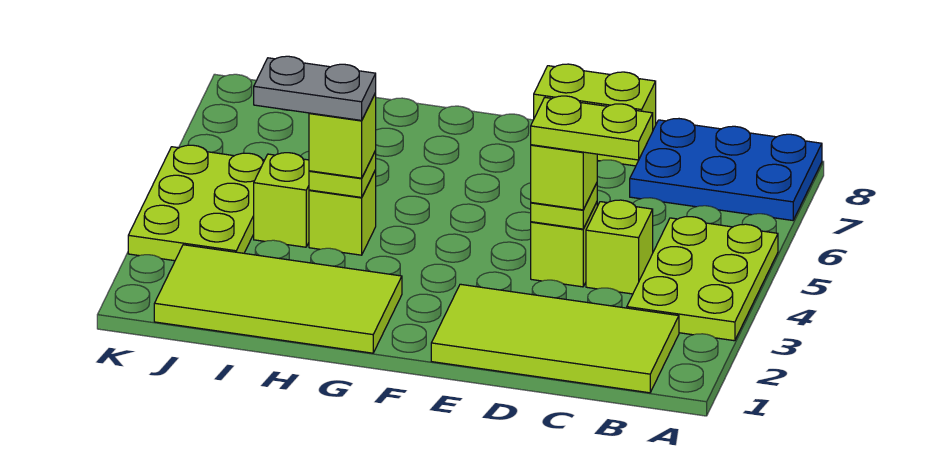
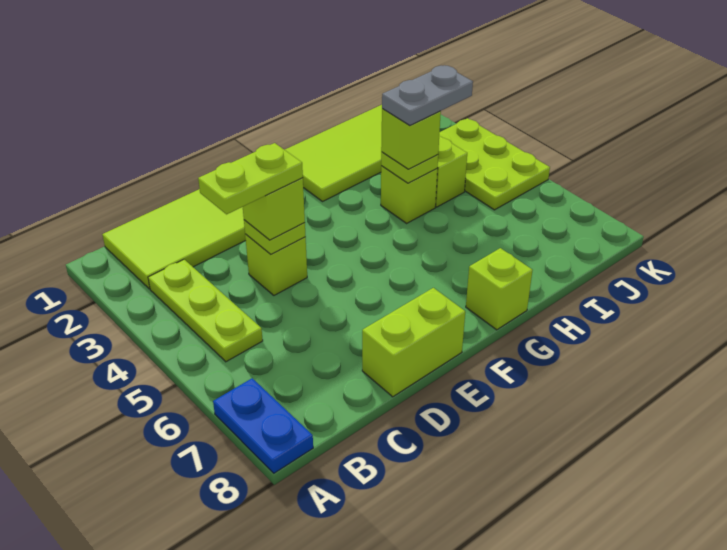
lime plate A3:B5 level 1 -> lime plate B3:B5 level 1
blue plate A7:C8 level 1 -> blue plate A7:A8 level 1
lime brick C4 level 1 -> lime brick G8 level 1

